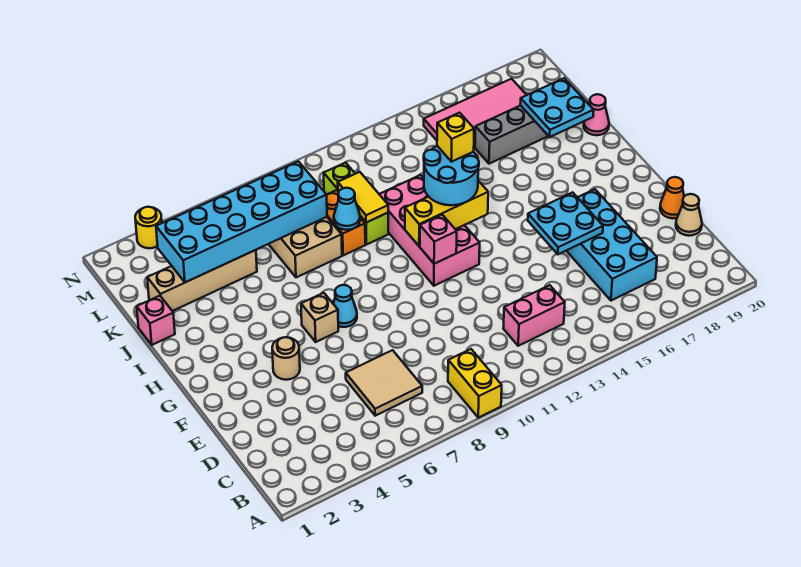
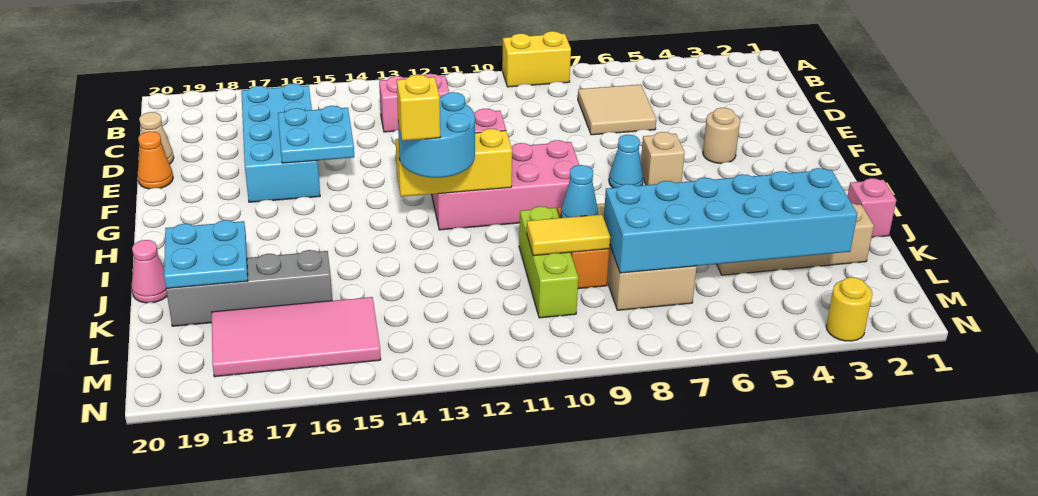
yellow brick A9:B9 level 1 -> yellow brick A8:A9 level 1
pink brick G11:J12 level 1 -> pink brick G9:H12 level 1
yellow tile J10:K10 level 2 -> yellow tile K9:K10 level 2

